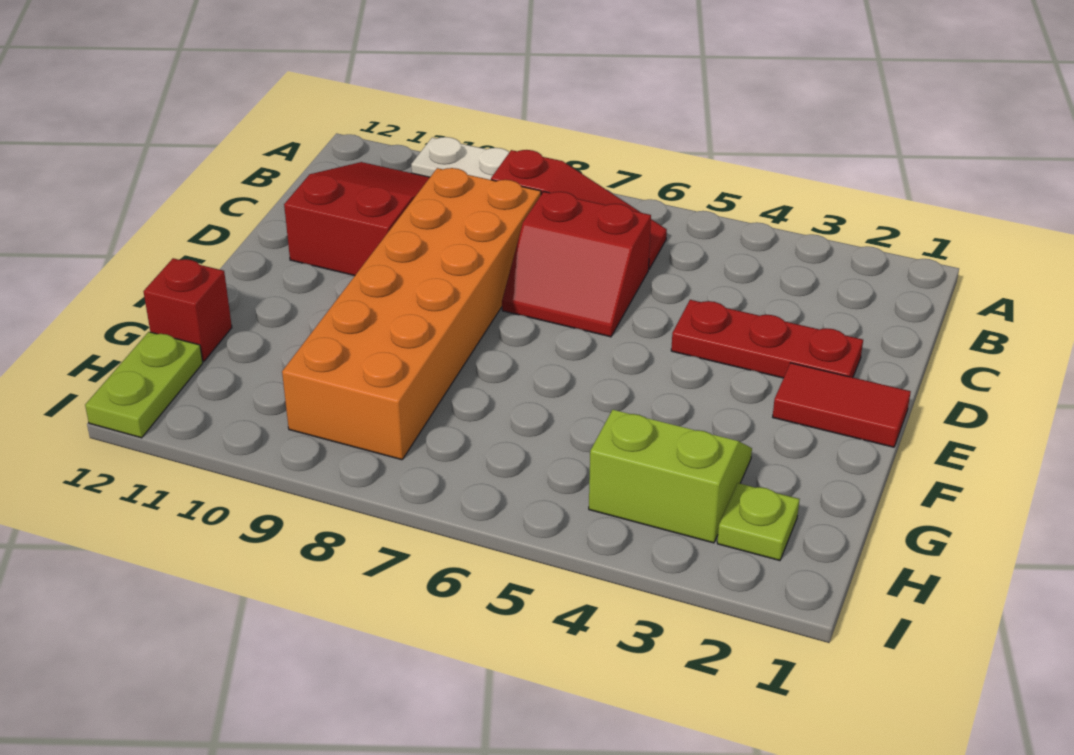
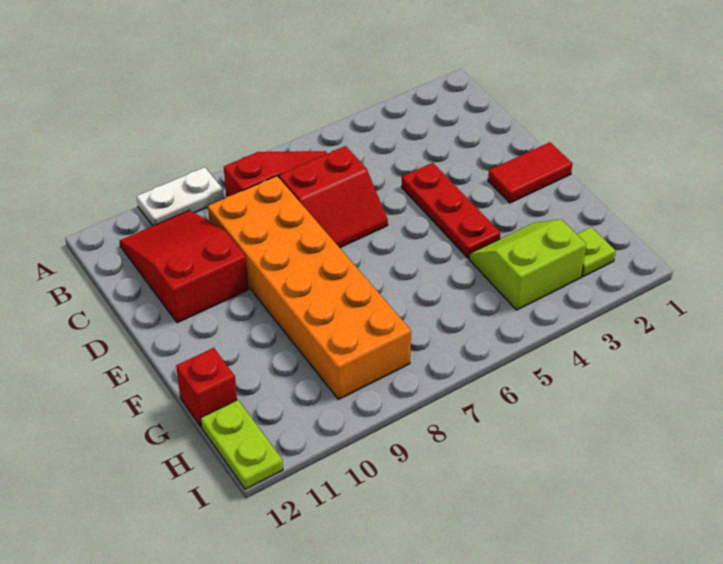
red plate D2:D4 level 1 -> red plate D4:F4 level 1

